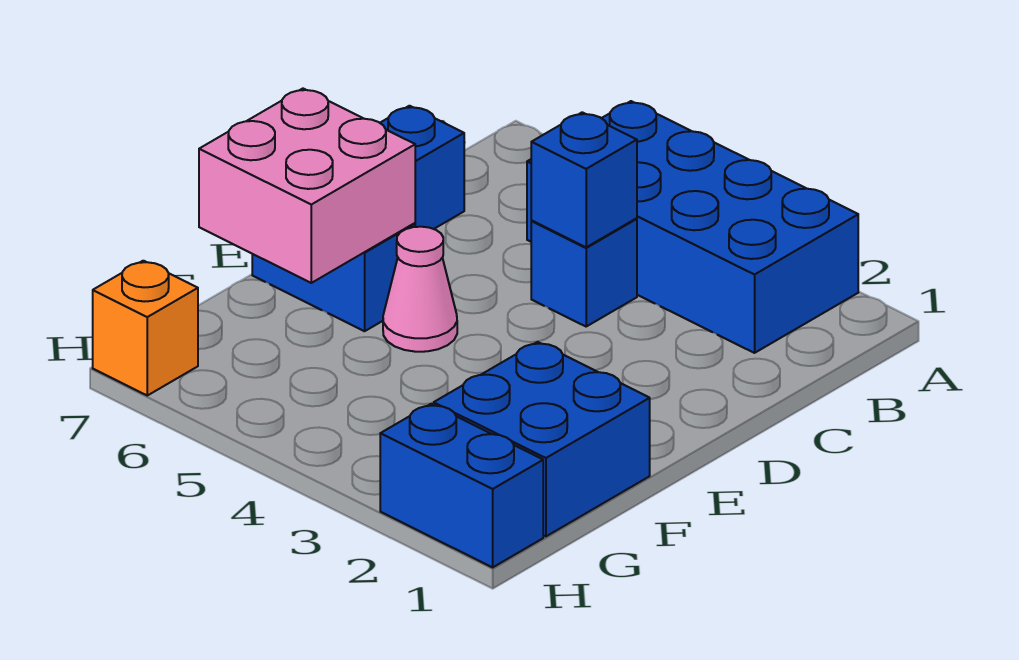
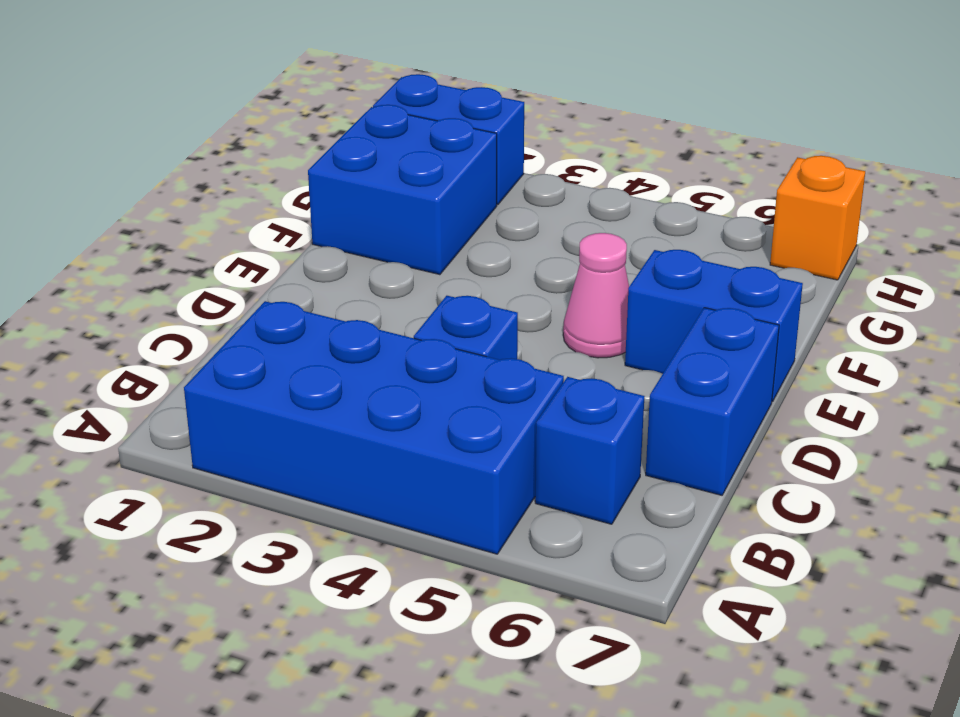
blue brick C4 level 2 -> blue brick B6 level 1
pink brick E6:F7 level 2 -> none

